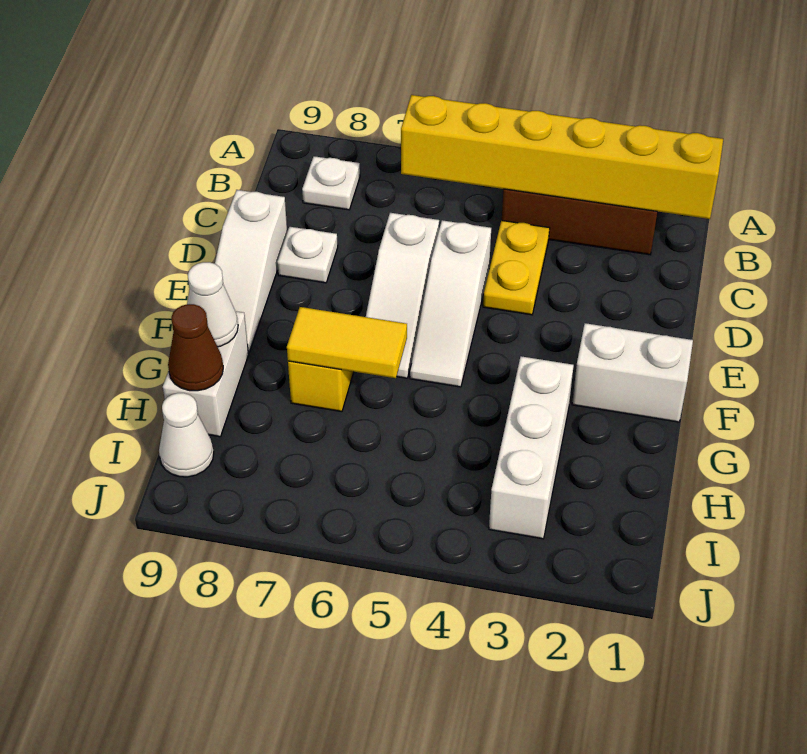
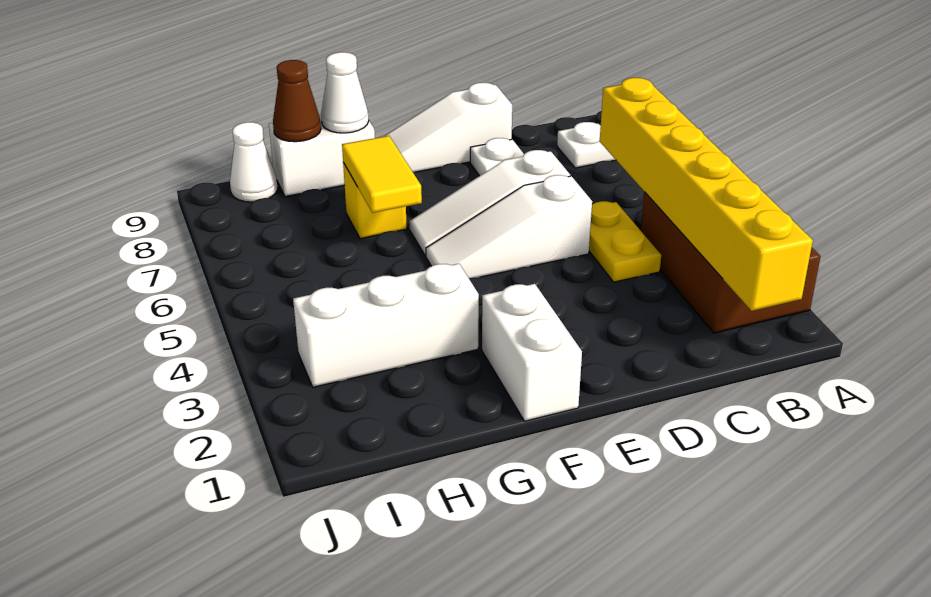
yellow plate C4:D4 level 1 -> yellow plate C4:C5 level 1

